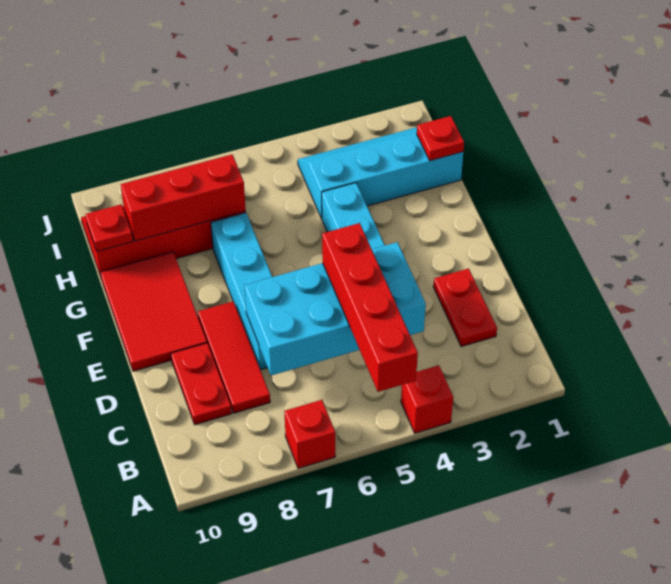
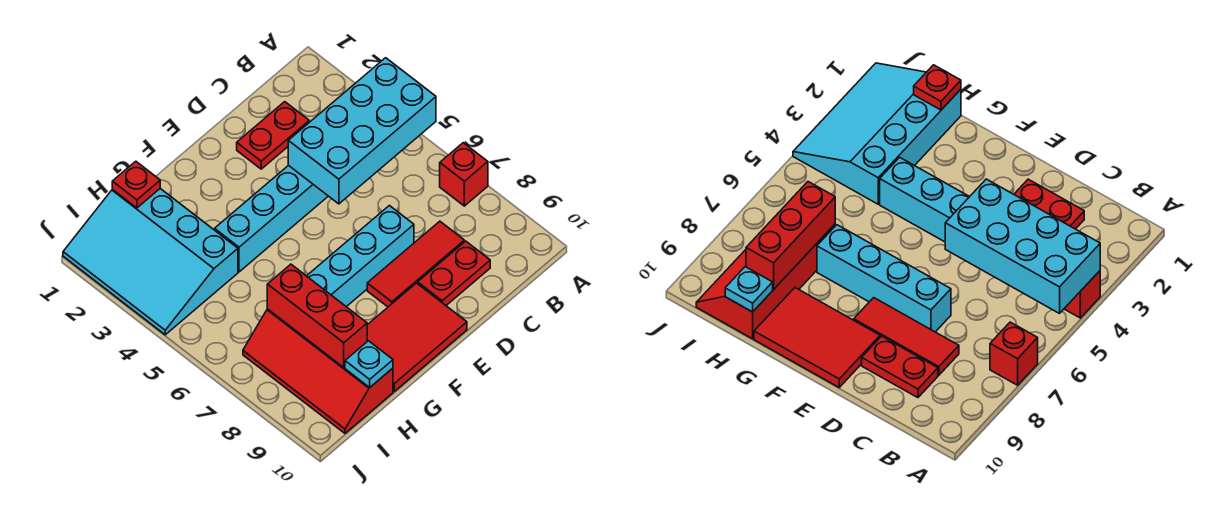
red brick A5:D5 level 3 -> none
cyan brick C4:D7 level 2 -> cyan brick A4:D5 level 2
cyan slope H1:I4 level 1 top H -> cyan slope H1:J4 level 1 top H
red plate H10 level 2 -> cyan plate H10 level 2

